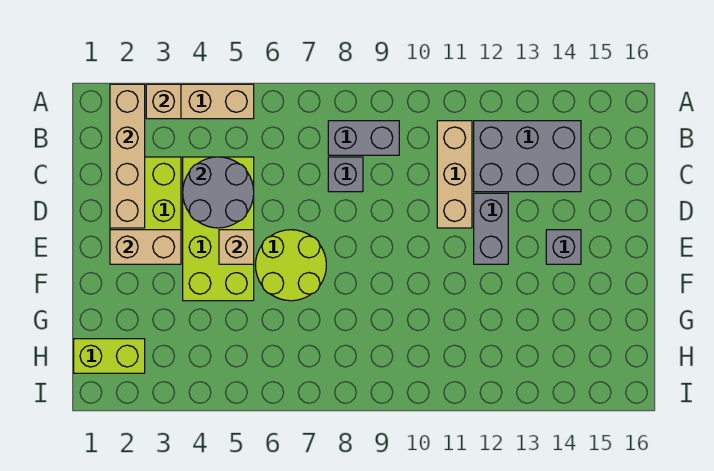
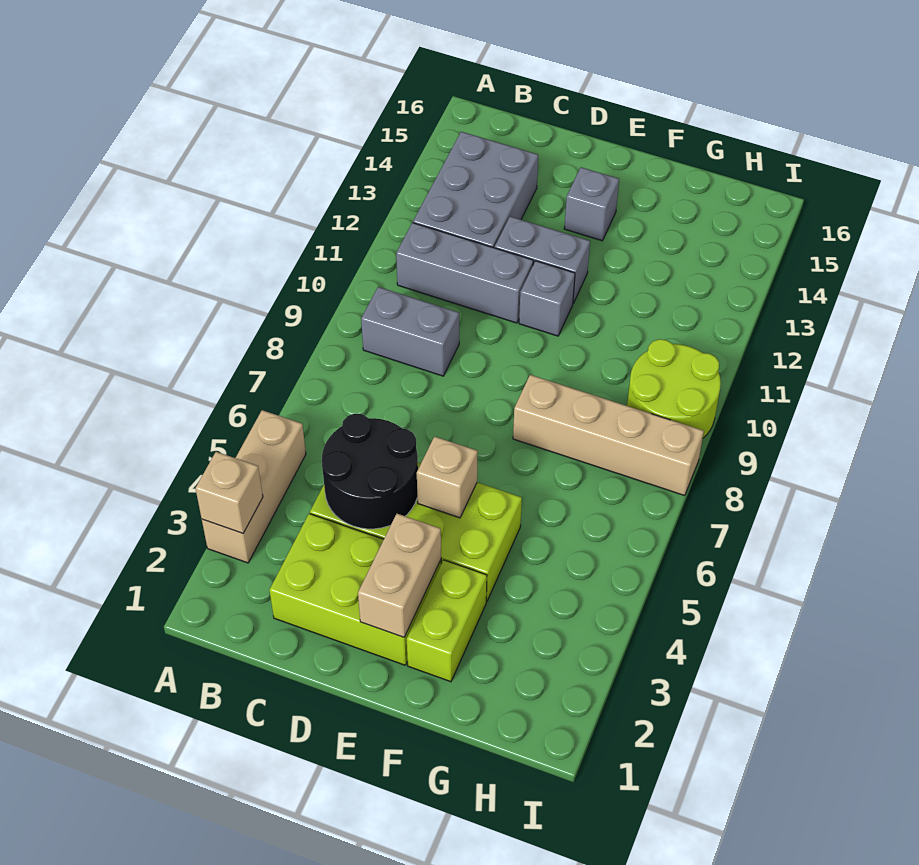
tan brick A2:D2 level 2 -> tan brick F8:I8 level 1
grey brick B8:B9 level 1 -> grey brick B9:C9 level 1
tan brick B11:D11 level 1 -> grey brick B11:D11 level 1
grey round brick C4:D5 level 2 -> black round brick C4:D5 level 2
grey brick C8 level 1 -> grey brick E11 level 1
lime round brick E6:F7 level 1 -> lime round brick H9:I10 level 1
lime brick H1:H2 level 1 -> lime brick F2:F3 level 1

